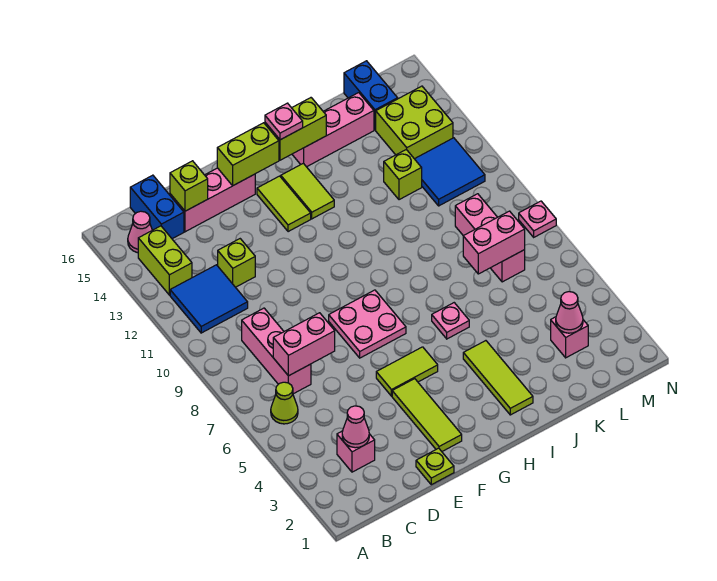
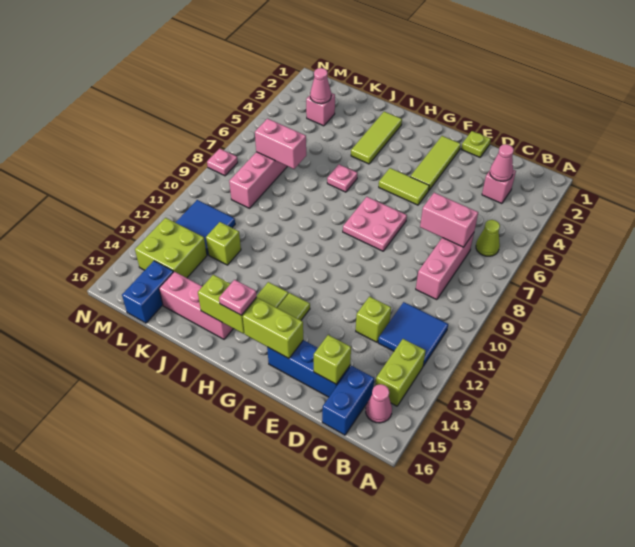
pink brick D15:F15 level 1 -> blue brick D15:F15 level 1

